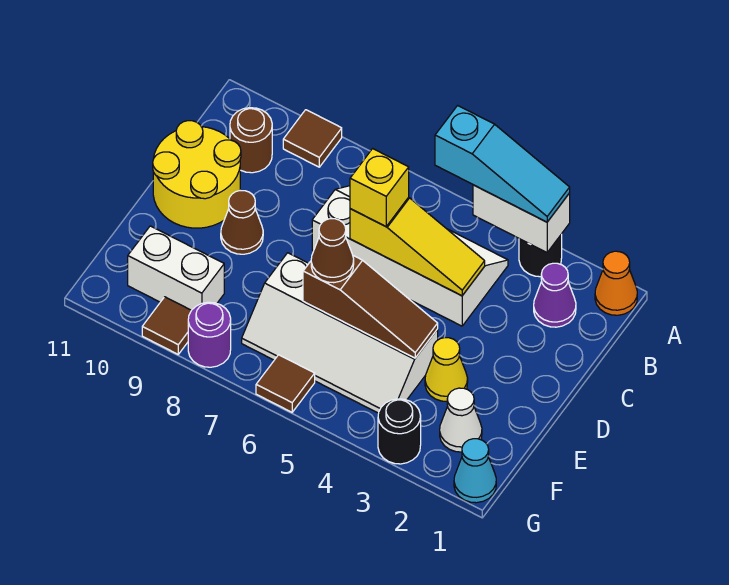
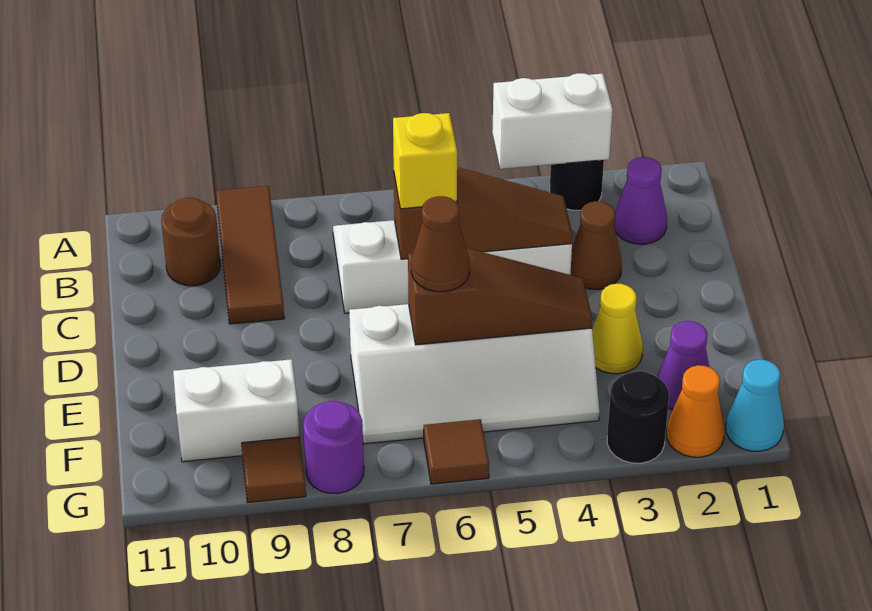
orange cone A1 level 1 -> orange cone G2 level 1
cyan slope A3:A5 level 3 top 5 -> none
brown tile A9 level 1 -> brown tile A9:C9 level 1
yellow slope C4:C6 level 2 top 6 -> brown slope C4:C6 level 2 top 6
yellow round brick C10:D11 level 1 -> none
brown cone D9 level 1 -> brown cone C3 level 1
white cone F2 level 1 -> purple cone F2 level 1

